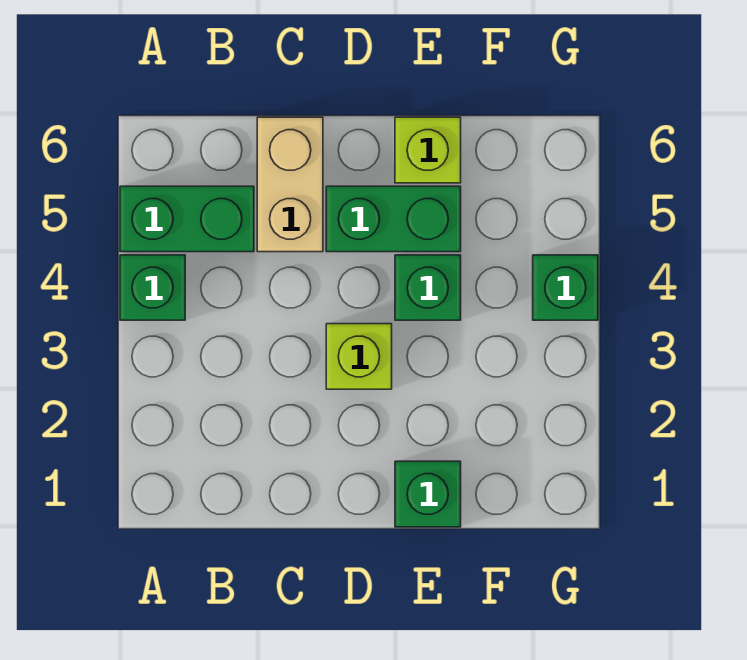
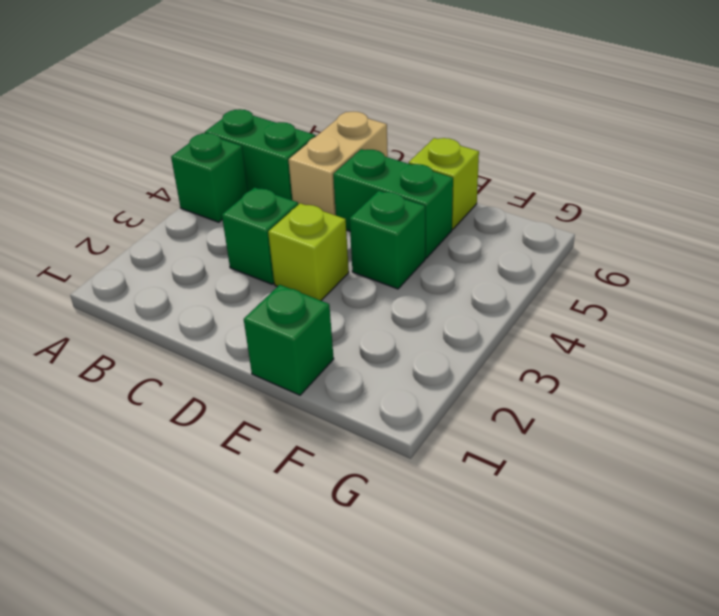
green brick G4 level 1 -> green brick C3 level 1

